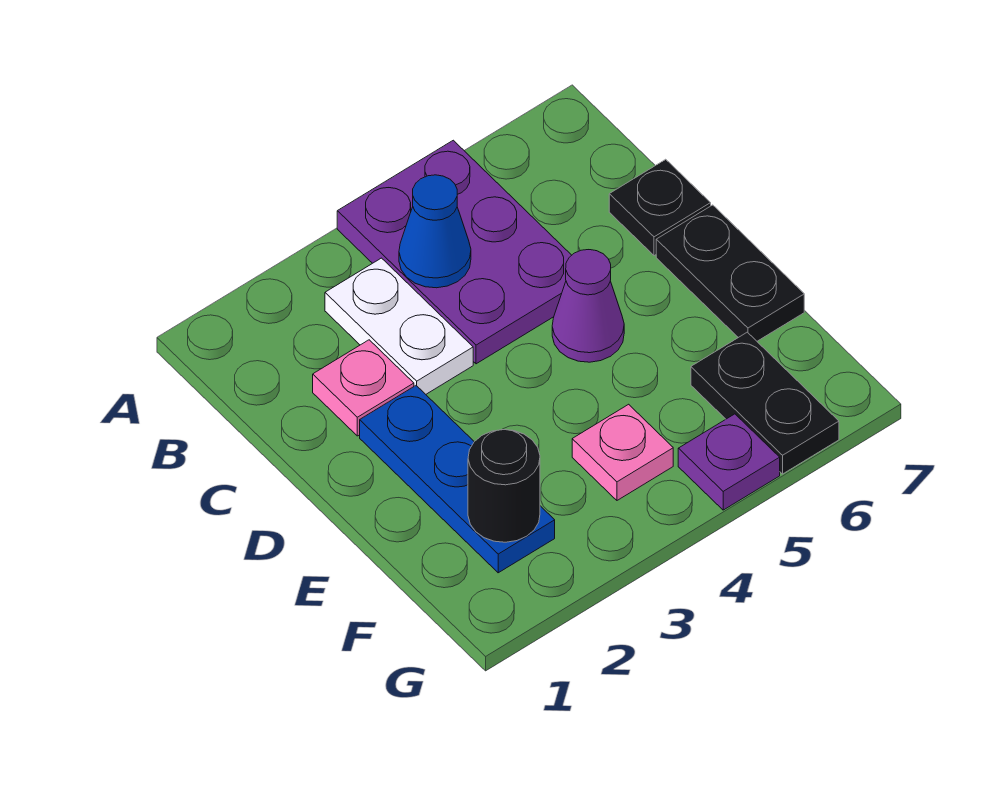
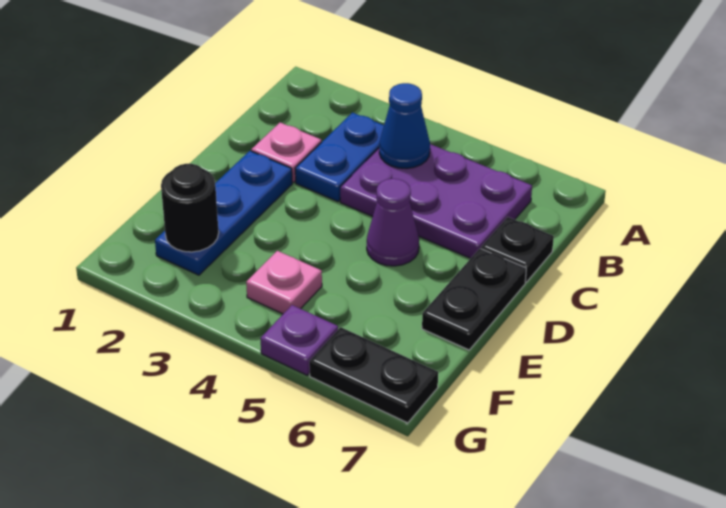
purple plate A4:C5 level 1 -> purple plate B4:C6 level 1
white plate B3:C3 level 1 -> blue plate B3:C3 level 1
black plate F6:G6 level 1 -> black plate G6:G7 level 1

